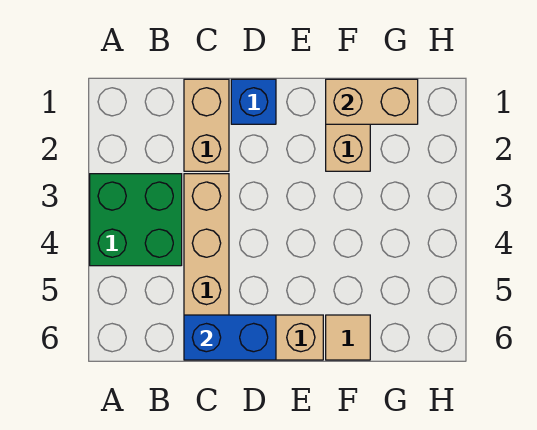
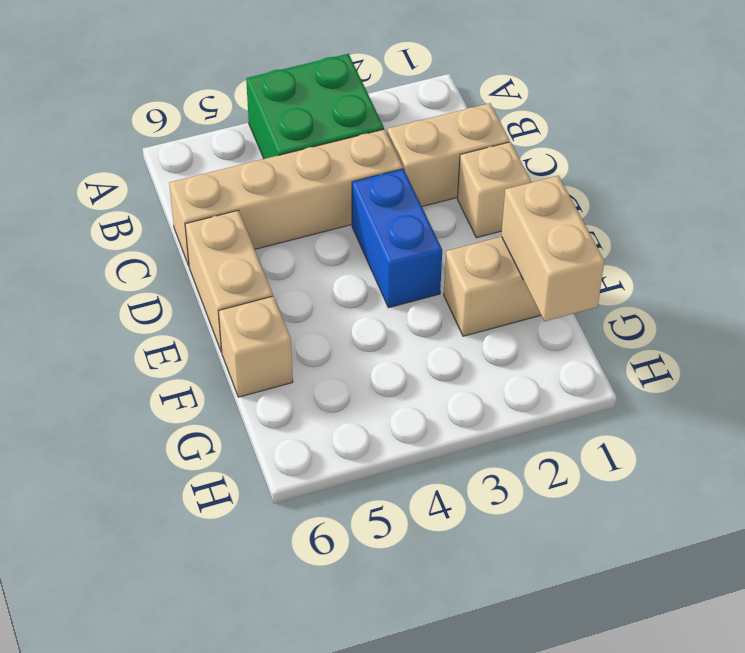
blue brick C6:D6 level 2 -> blue brick D3:E3 level 1
blue brick D1 level 1 -> tan brick D1 level 1
tan tile F6 level 1 -> tan brick F6 level 1

